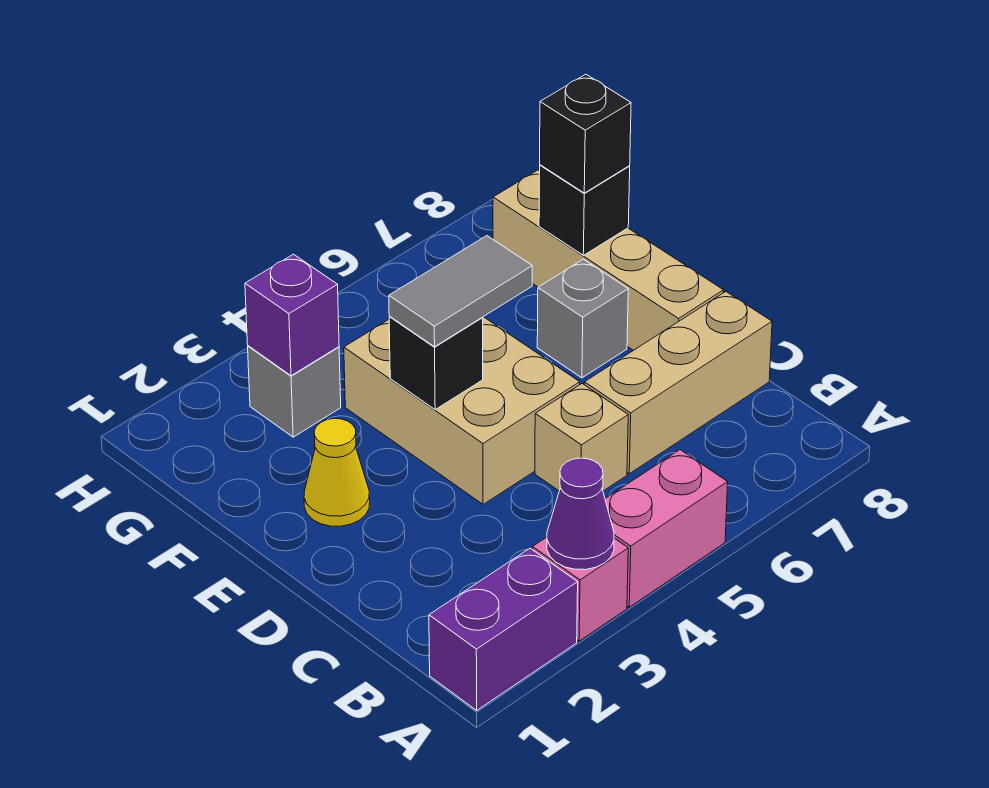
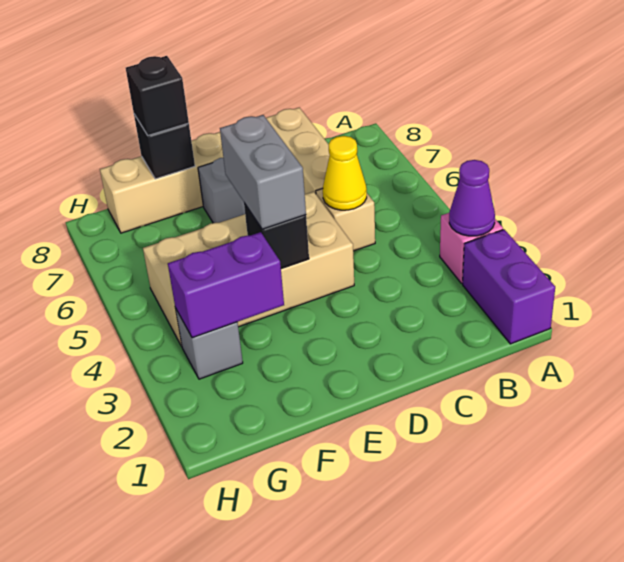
pink brick A4:A5 level 1 -> none
tan brick D4:F5 level 1 -> tan brick D4:G5 level 1
yellow cone E2 level 1 -> yellow cone C5 level 2
grey tile E4:E5 level 3 -> grey brick E4:E5 level 3
purple brick G3 level 2 -> purple brick F3:G3 level 2

